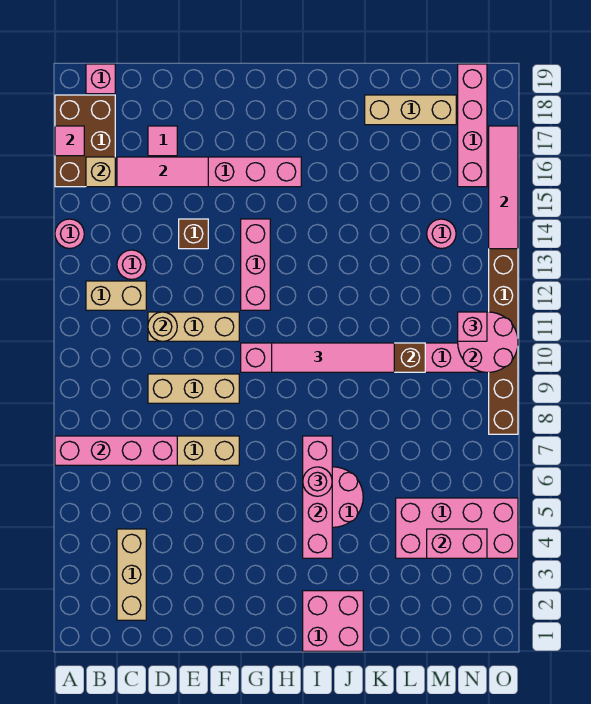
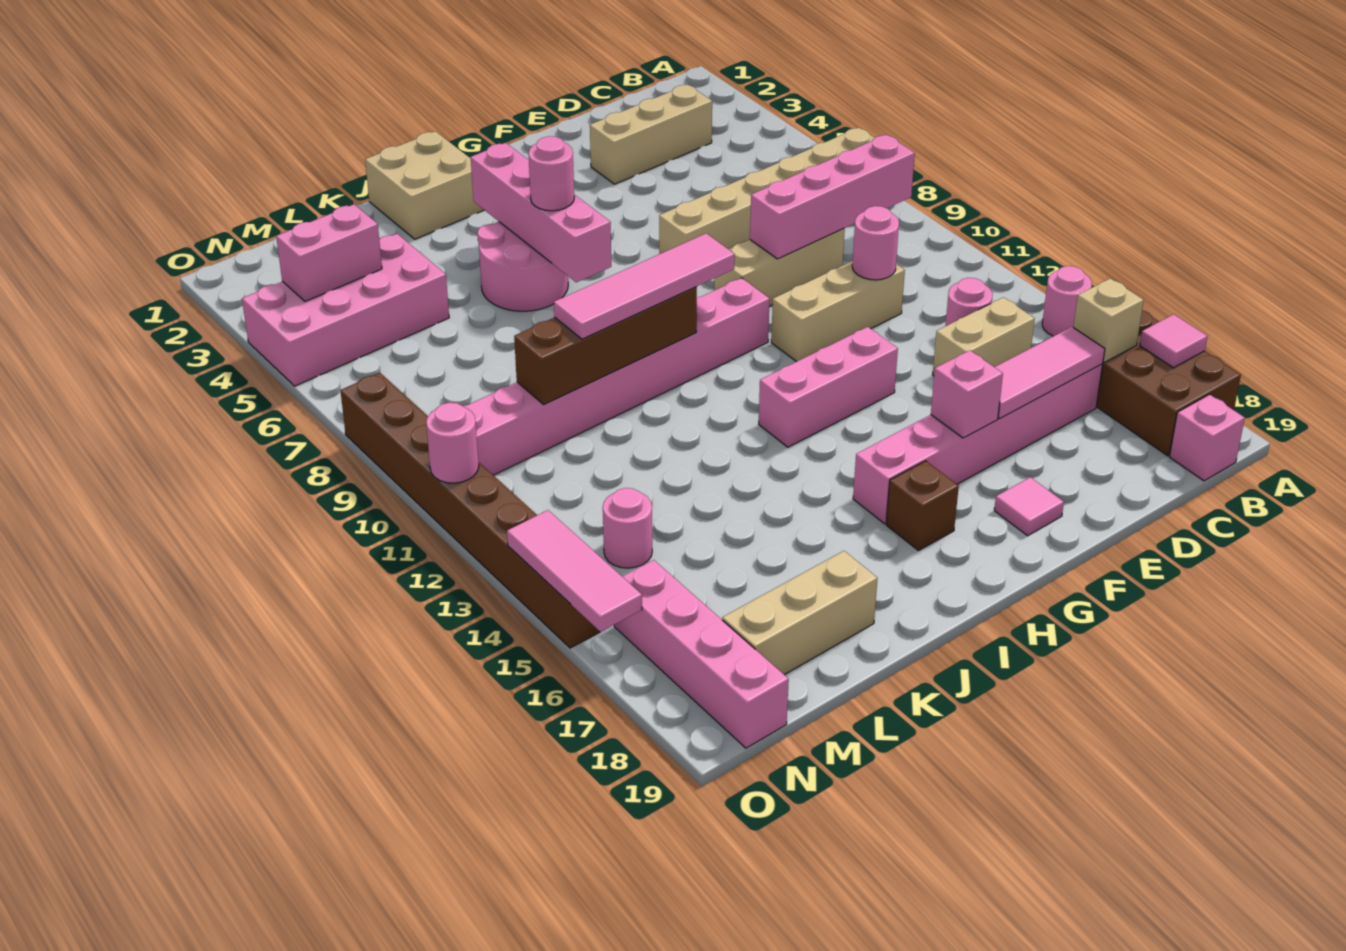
pink brick A7:D7 level 2 -> pink brick B9:E9 level 2
tan brick B12:C12 level 1 -> tan brick C14:D14 level 1
tan brick C2:C4 level 1 -> tan brick C3:E3 level 1
tan round brick D11 level 2 -> pink round brick D11 level 2
pink tile D17 level 1 -> pink tile F18 level 1
brown brick E14 level 1 -> brown brick H17 level 1
pink brick G12:G14 level 1 -> pink brick F13:H13 level 1
pink brick I1:J2 level 1 -> tan brick I1:J2 level 1
pink round brick N10:O11 level 2 -> pink round brick O11 level 2
pink brick N11 level 3 -> pink brick F16 level 2
pink tile O14:O17 level 2 -> pink tile O14:O16 level 2

